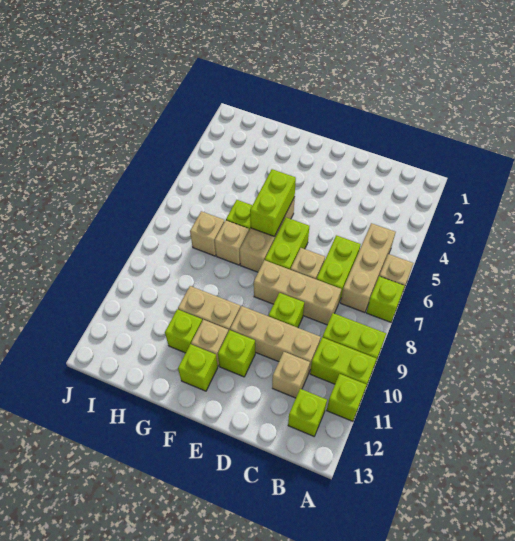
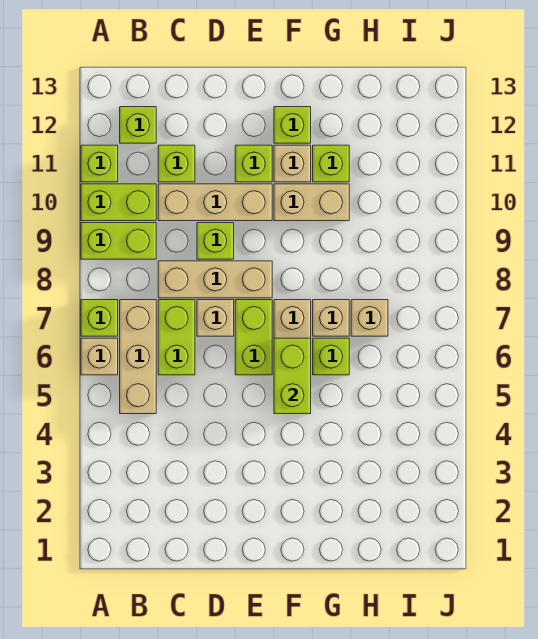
tan brick C11 level 1 -> lime brick C11 level 1

